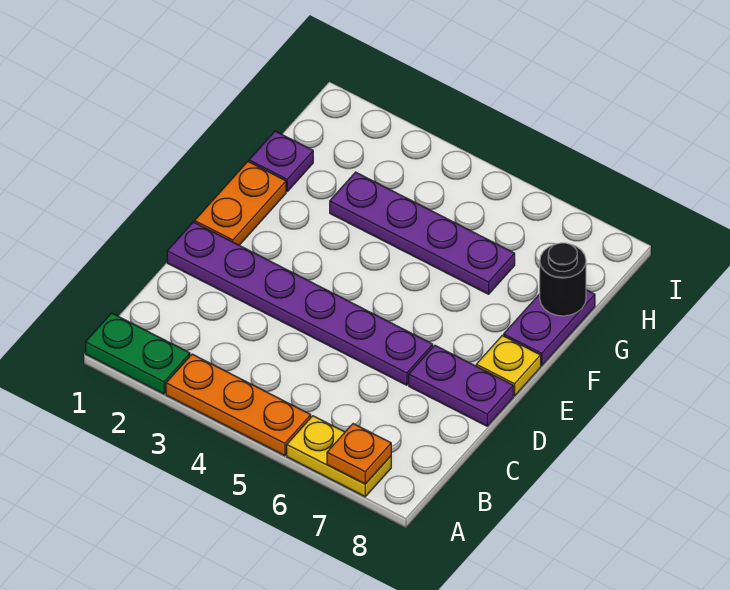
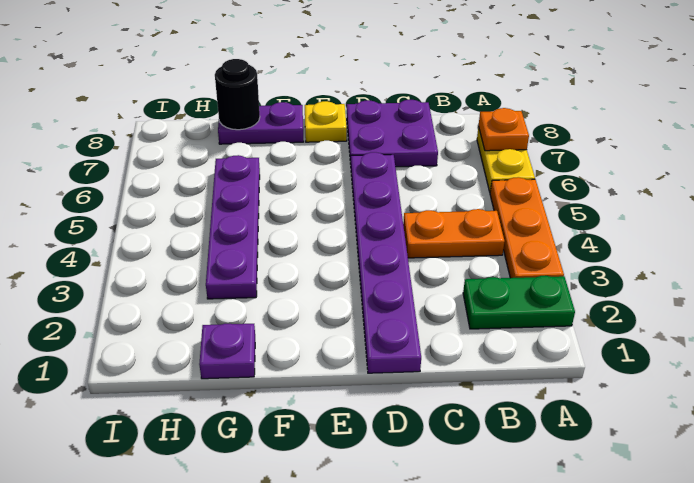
green plate A1:A2 level 1 -> green plate A2:B2 level 1
purple plate D7:D8 level 1 -> purple plate C7:D8 level 1
orange plate E1:F1 level 1 -> orange plate B4:C4 level 1

